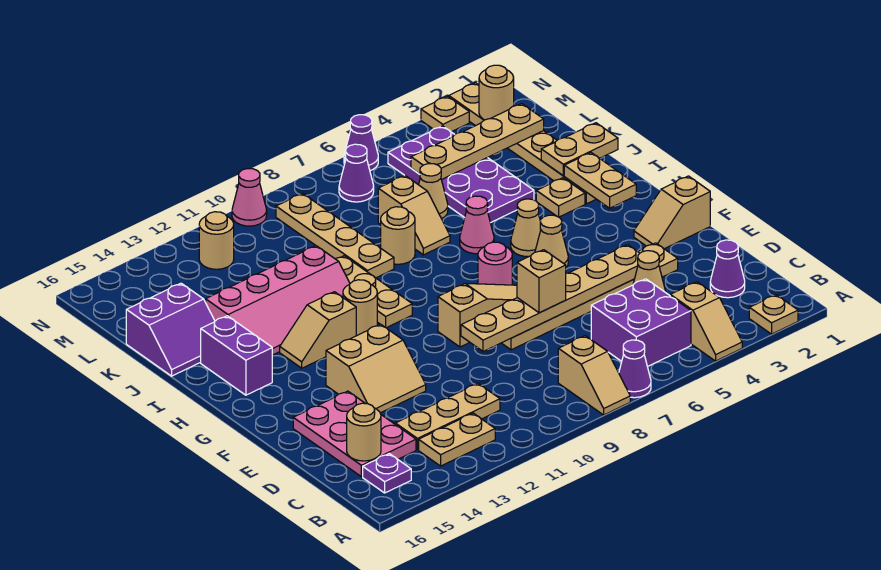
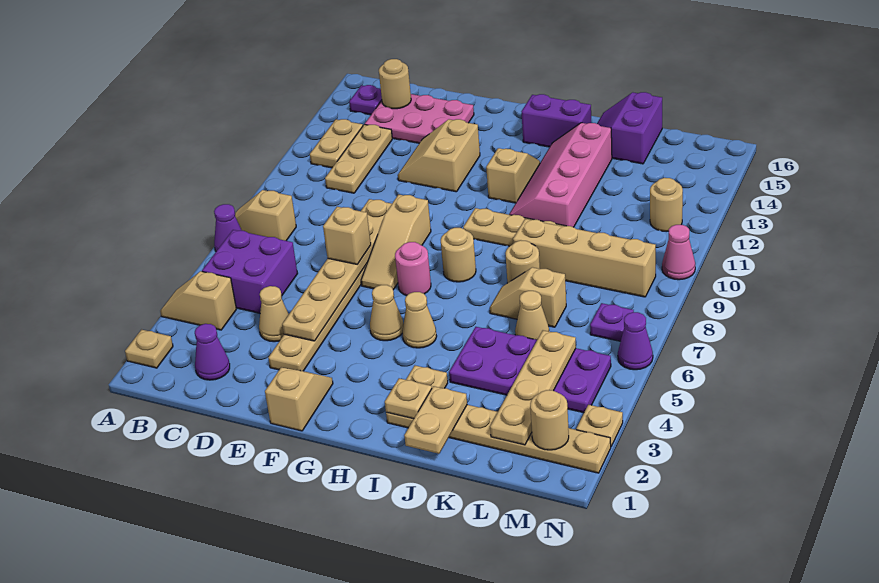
tan plate H2:I2 level 2 -> tan plate I2 level 2
tan round brick H11 level 1 -> tan round brick H8 level 1
pink cone I6 level 1 -> none
tan plate J9:M9 level 1 -> tan brick J9:M9 level 1
purple cone M7 level 1 -> purple plate M7 level 1

